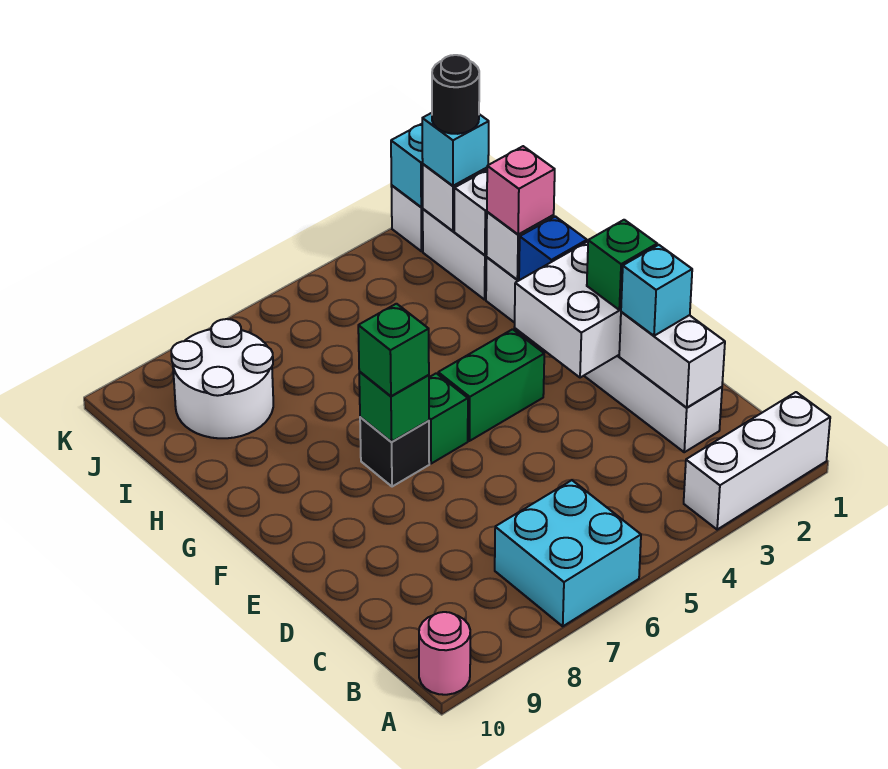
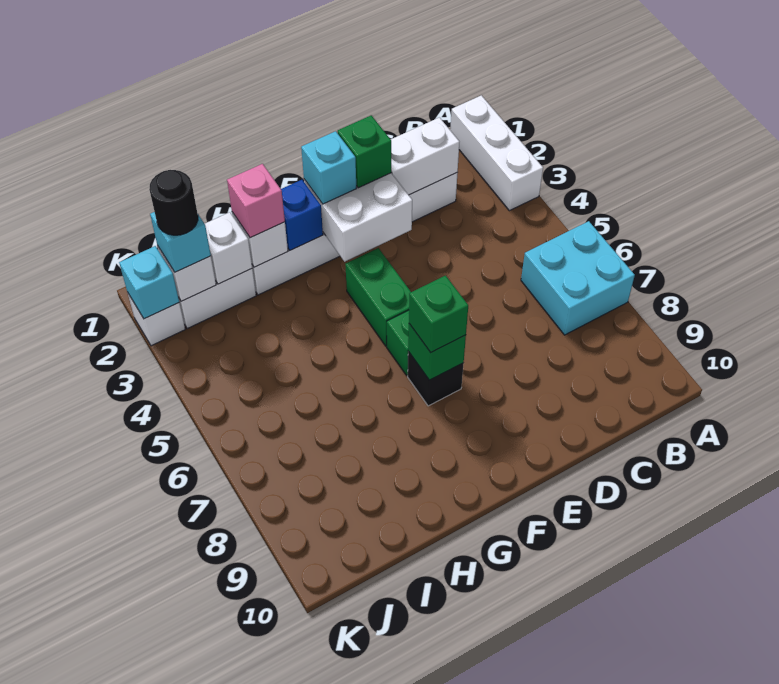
pink round brick A10 level 1 -> none
cyan brick D2 level 3 -> cyan brick F2 level 3
white round brick I8:J9 level 1 -> none

